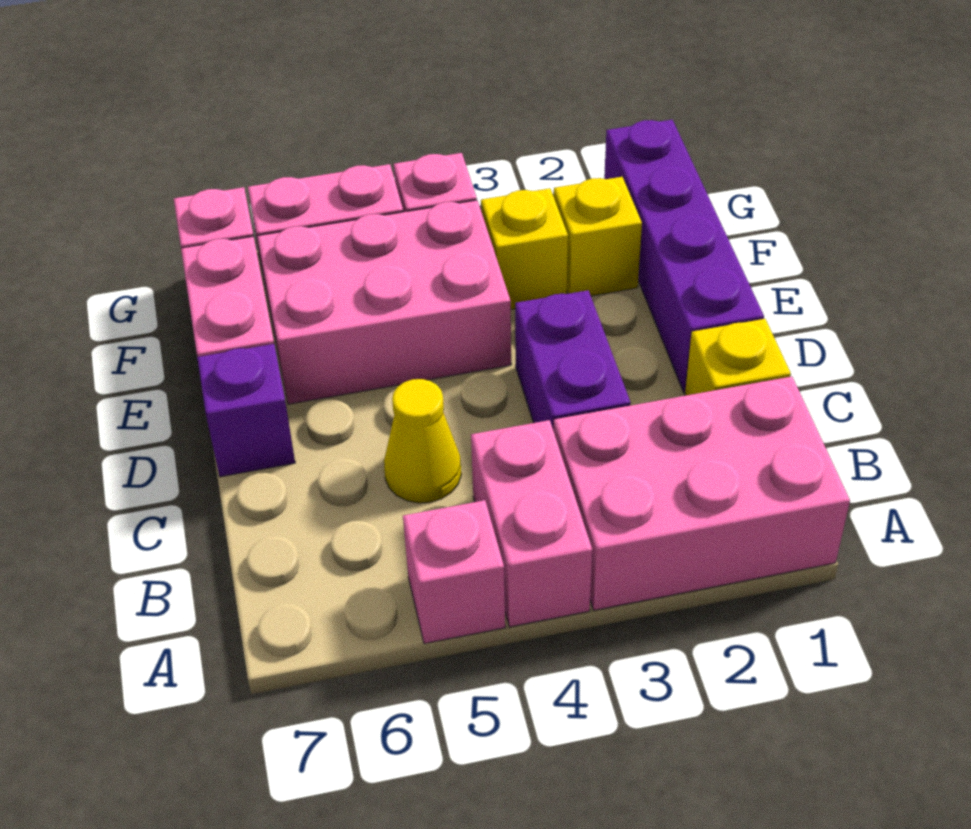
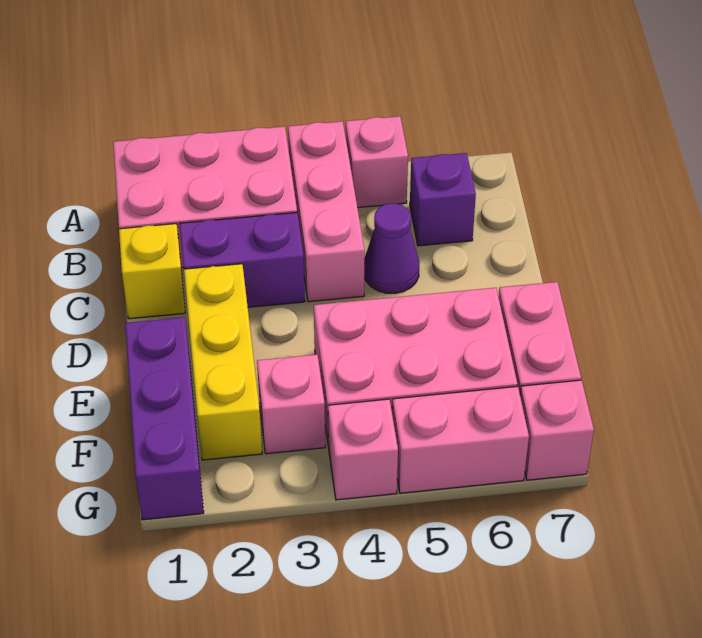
pink brick A4:B4 level 1 -> pink brick A4:C4 level 1
purple brick C3:D3 level 1 -> purple brick C2:C3 level 1
yellow cone C5 level 1 -> purple cone C5 level 1
purple brick D1:G1 level 1 -> purple brick E1:G1 level 1
purple brick D7 level 1 -> purple brick B6 level 1
yellow brick F2 level 1 -> yellow brick D2:F2 level 1
yellow brick F3 level 1 -> pink brick F3 level 1

